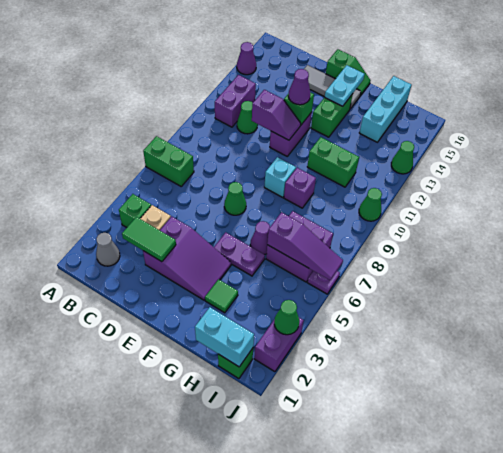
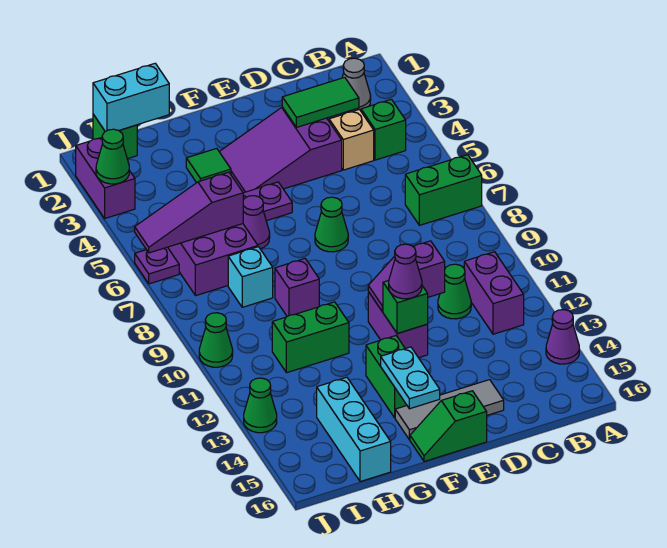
cyan brick F9 level 1 -> cyan brick H8 level 1

